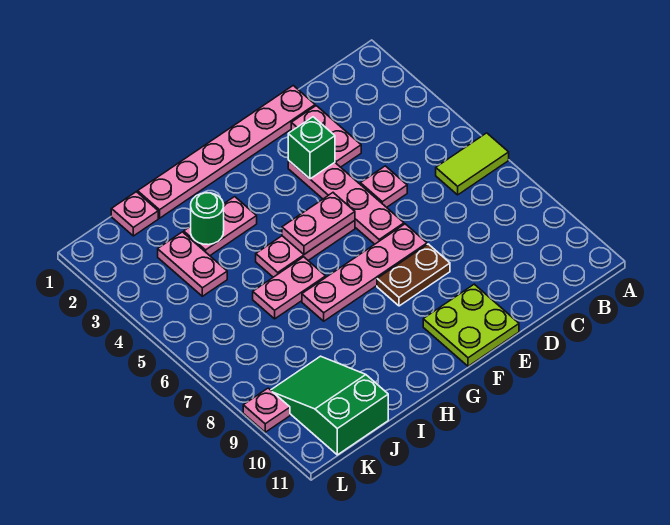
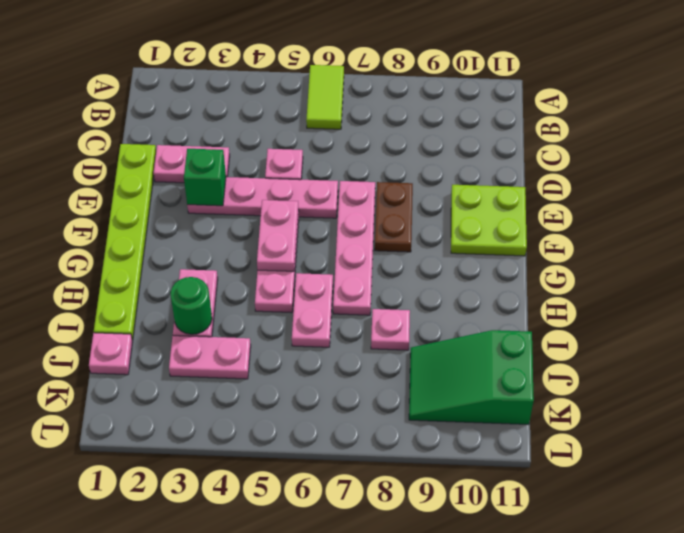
pink plate D1:I1 level 1 -> lime plate D1:I1 level 1
pink plate L9 level 1 -> pink plate I8 level 1

